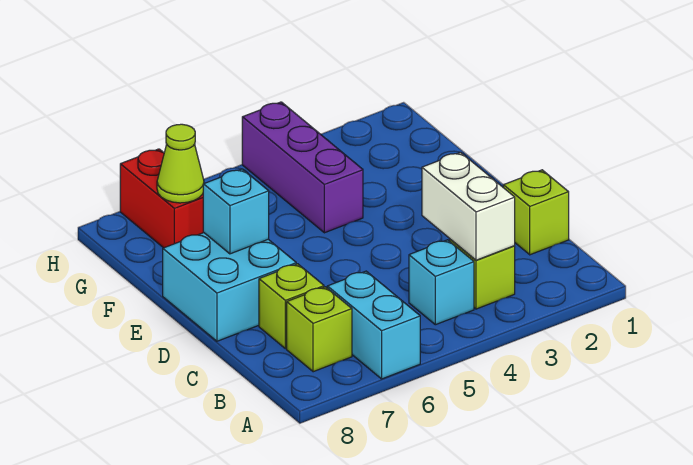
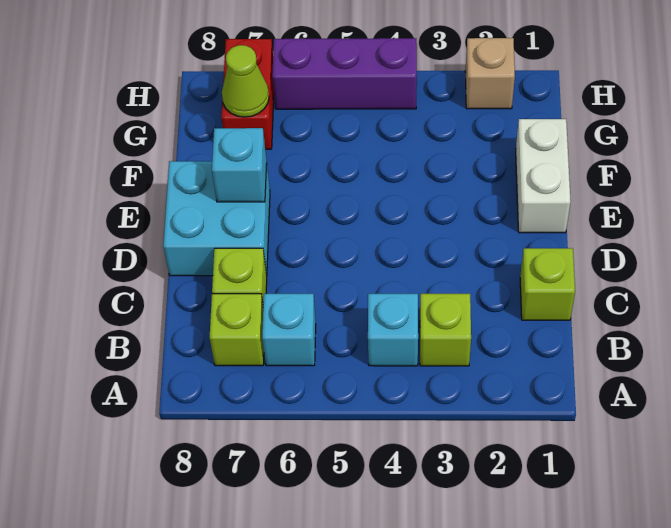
cyan brick A6:B6 level 1 -> cyan brick B6 level 1
white brick B3:C3 level 2 -> white brick E1:F1 level 1
purple brick F4:H4 level 1 -> purple brick H4:H6 level 1
none -> tan brick H2 level 1

